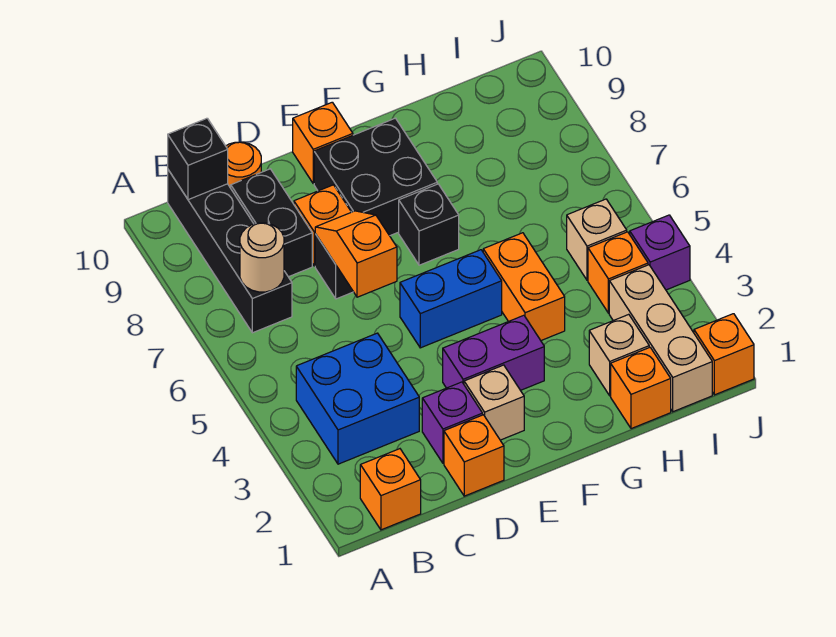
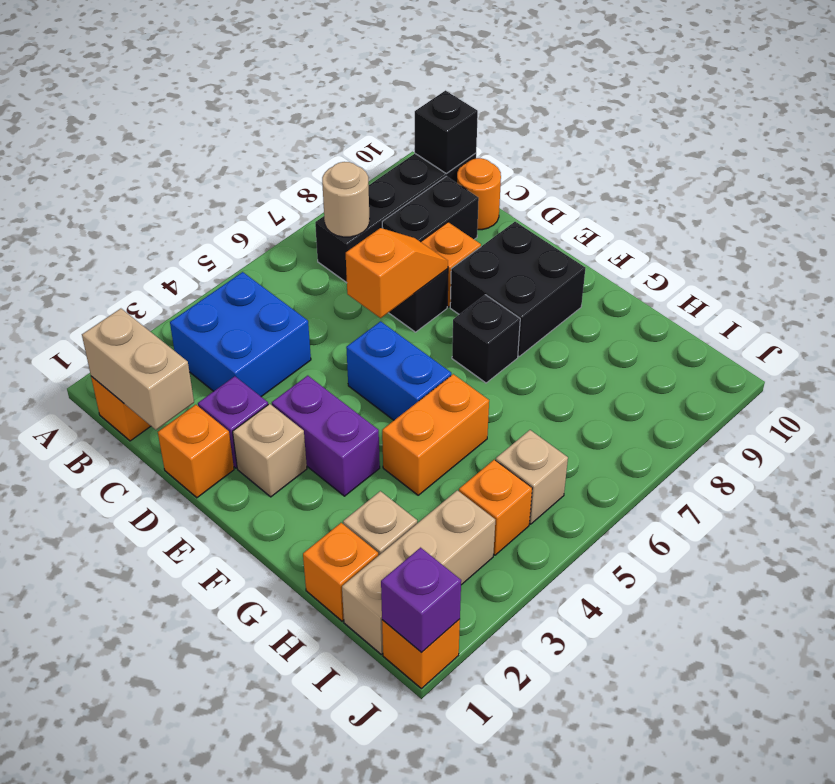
none -> tan brick B1:C1 level 2
orange brick E10 level 1 -> none
purple brick J4 level 1 -> purple brick J1 level 2

